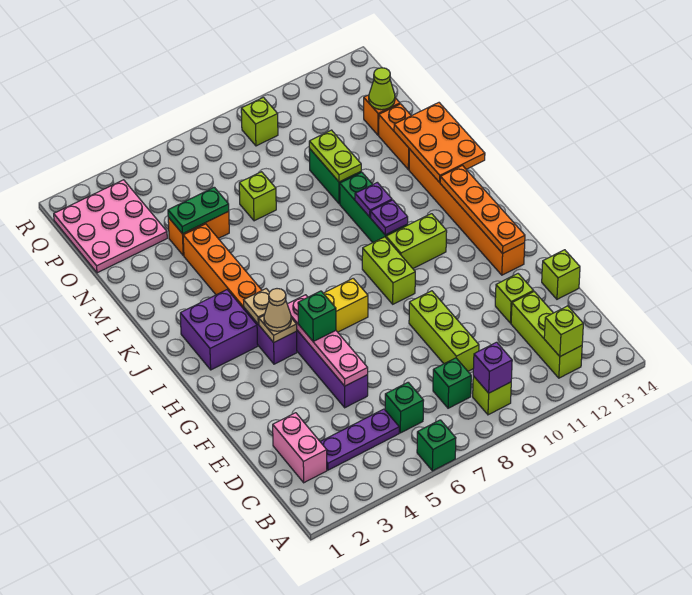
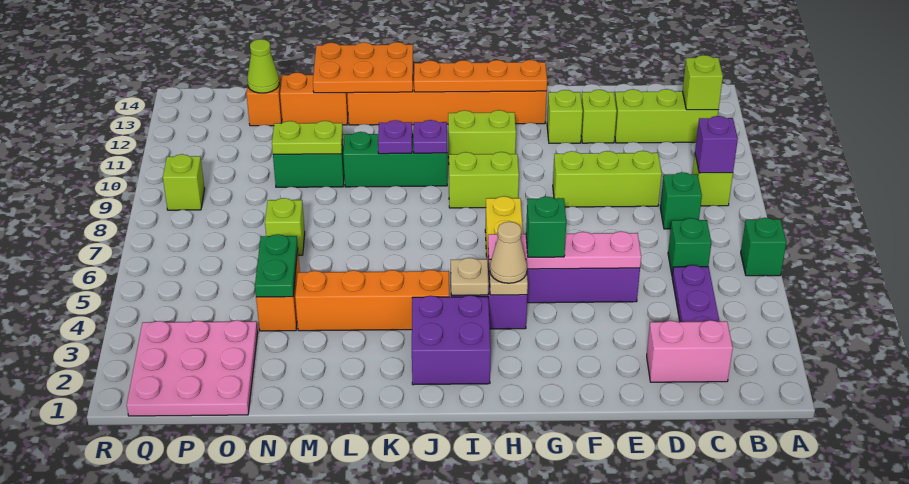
lime brick E14 level 1 -> lime brick F12 level 1
lime brick I10:I11 level 1 -> lime brick H11:I11 level 1

